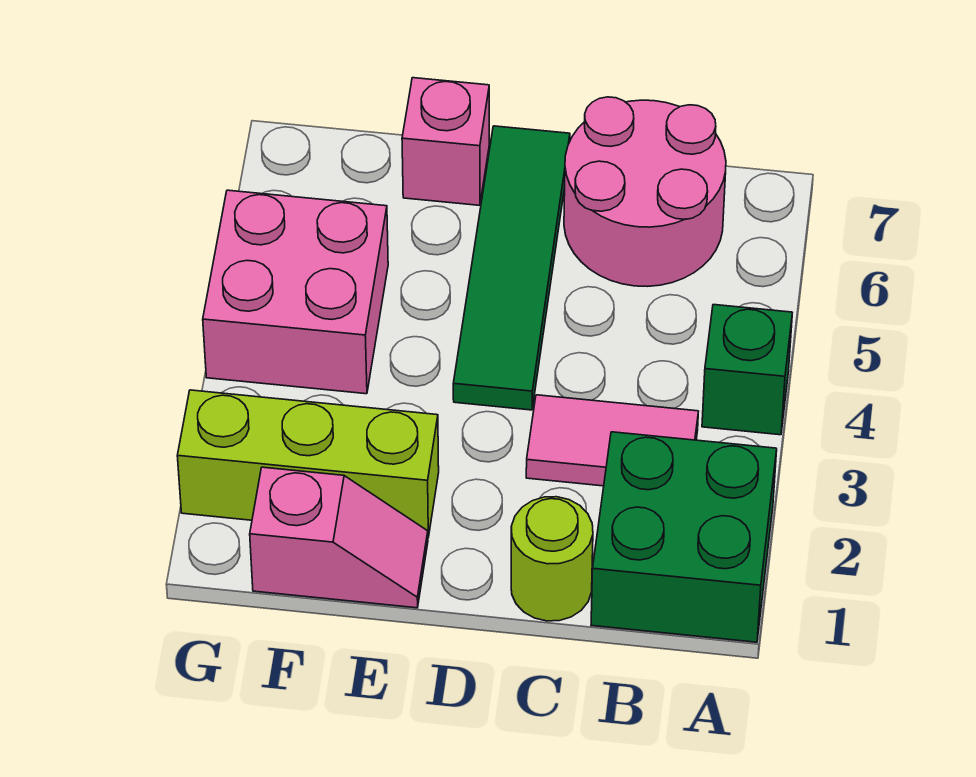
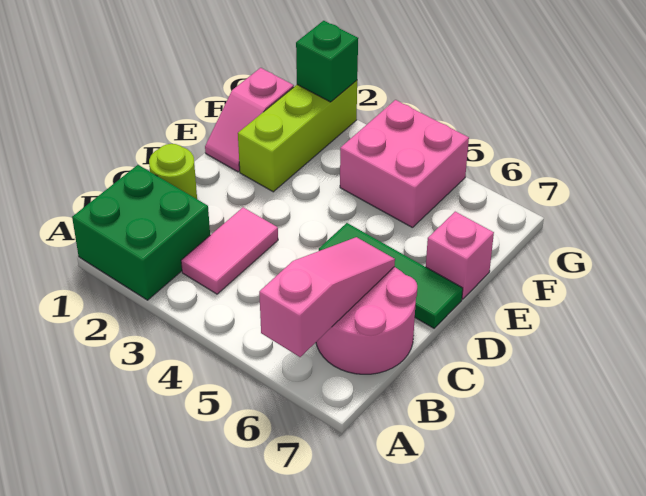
green brick A4 level 1 -> green brick G2 level 2
none -> pink slope A6:C6 level 2 top A
green tile D4:D7 level 1 -> green tile D5:D7 level 1

